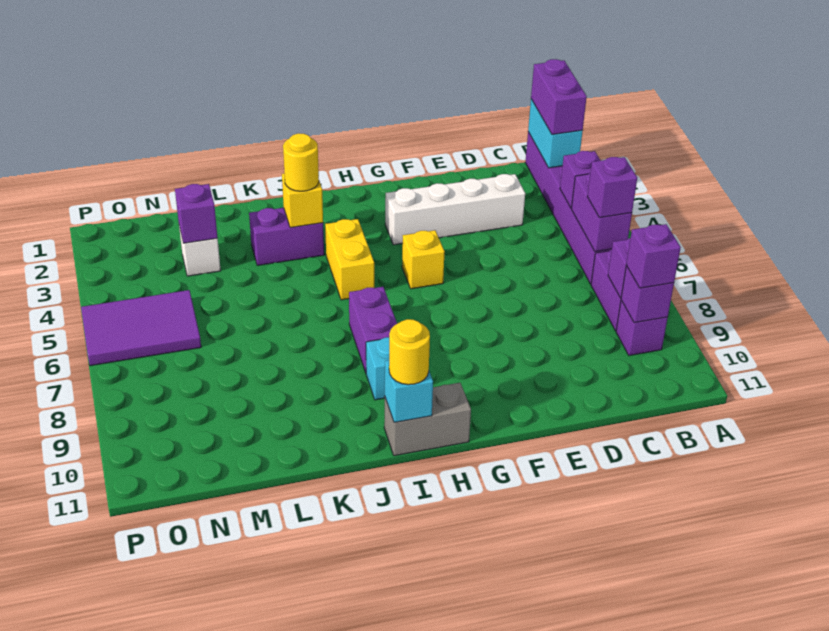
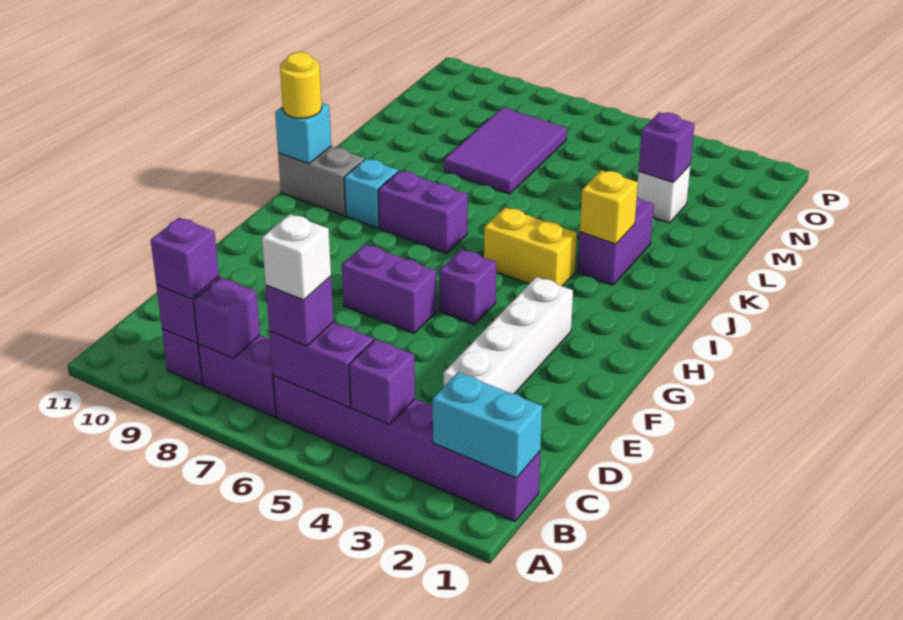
purple brick B1:B2 level 3 -> purple brick F6:F7 level 1
none -> white brick B6 level 4
yellow brick G5 level 1 -> purple brick G5 level 1
grey brick H11:I11 level 1 -> grey brick I10:I11 level 1
yellow round brick J3 level 3 -> none
purple tile N5:P6 level 1 -> purple tile L7:N8 level 1

